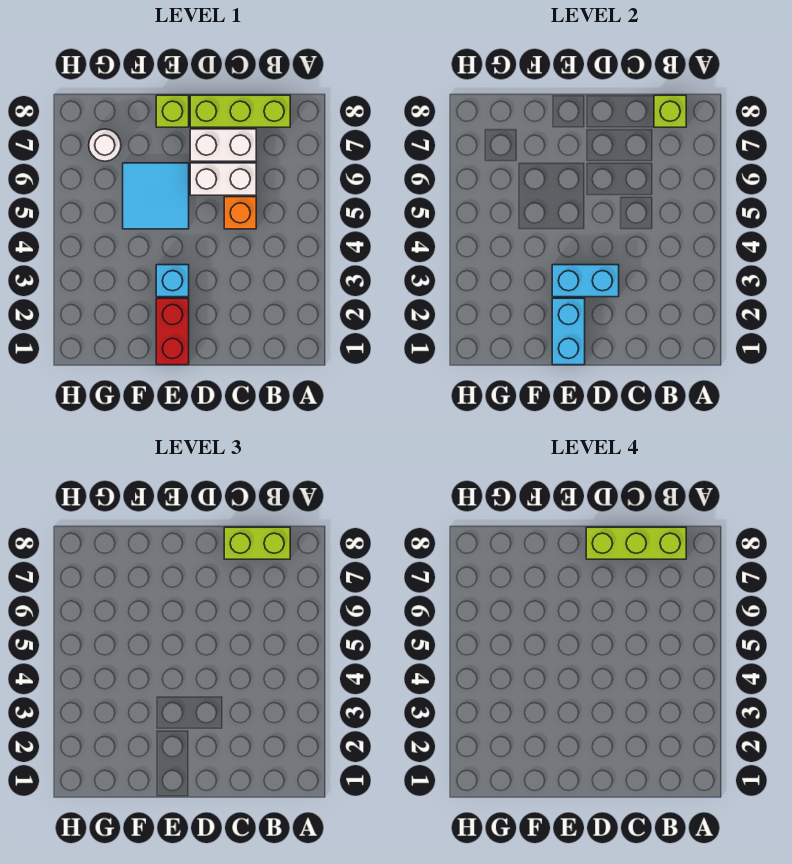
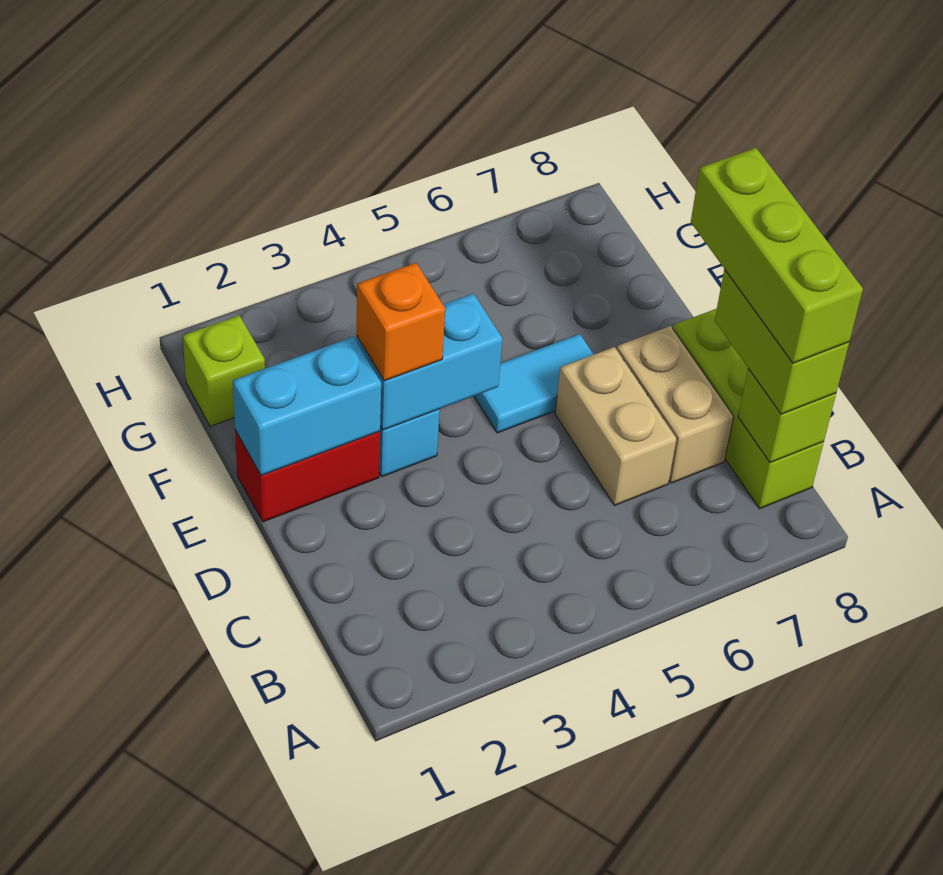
orange brick C5 level 1 -> orange brick E3 level 3
white brick C6:D6 level 1 -> tan brick C6:D6 level 1
white brick C7:D7 level 1 -> tan brick C7:D7 level 1
cyan brick D3:E3 level 2 -> cyan brick E3:E4 level 2
cyan tile E5:F6 level 1 -> cyan tile E5:E6 level 1
lime brick E8 level 1 -> lime brick G1 level 1
white round brick G7 level 1 -> none

